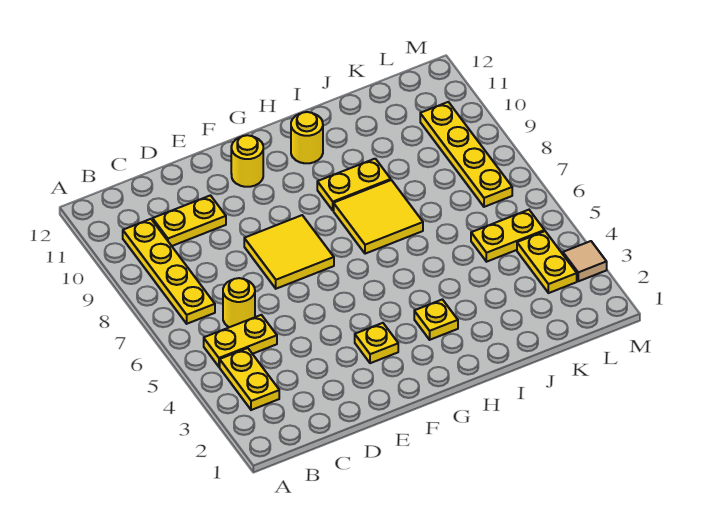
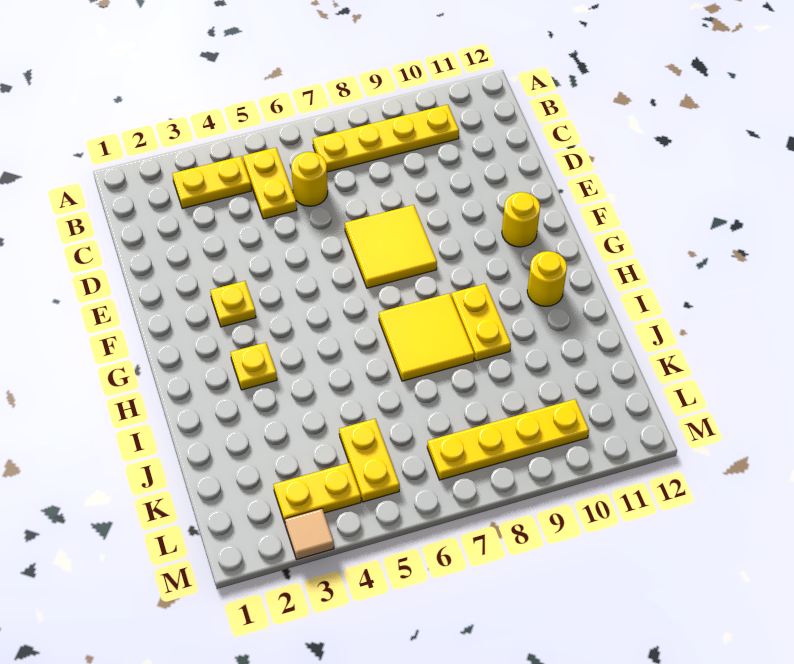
yellow plate C10:D10 level 1 -> none

